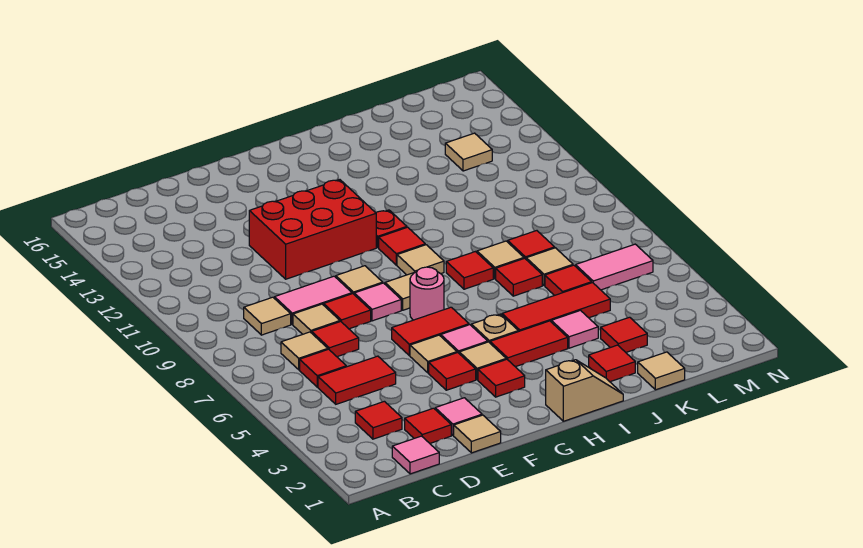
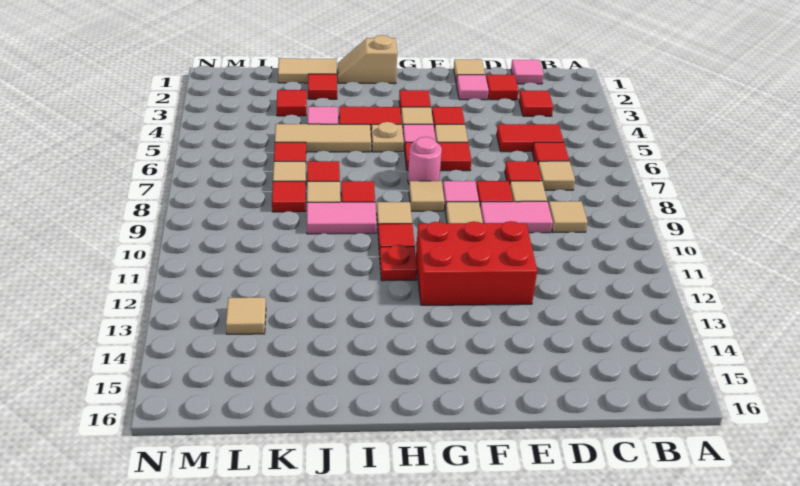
red tile I5:K5 level 1 -> tan tile I5:K5 level 1
tan tile K1 level 1 -> tan tile J1:K1 level 1
pink tile L6:M6 level 1 -> pink tile I9:J9 level 1

